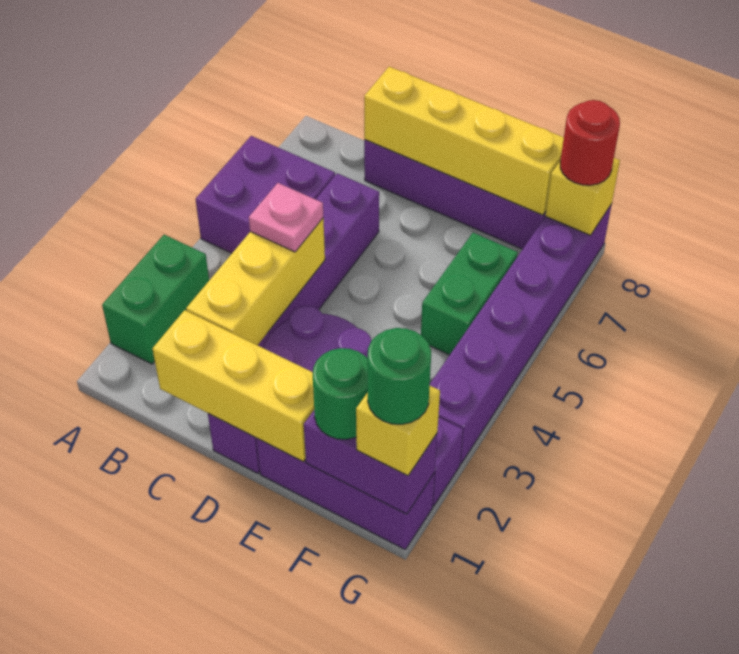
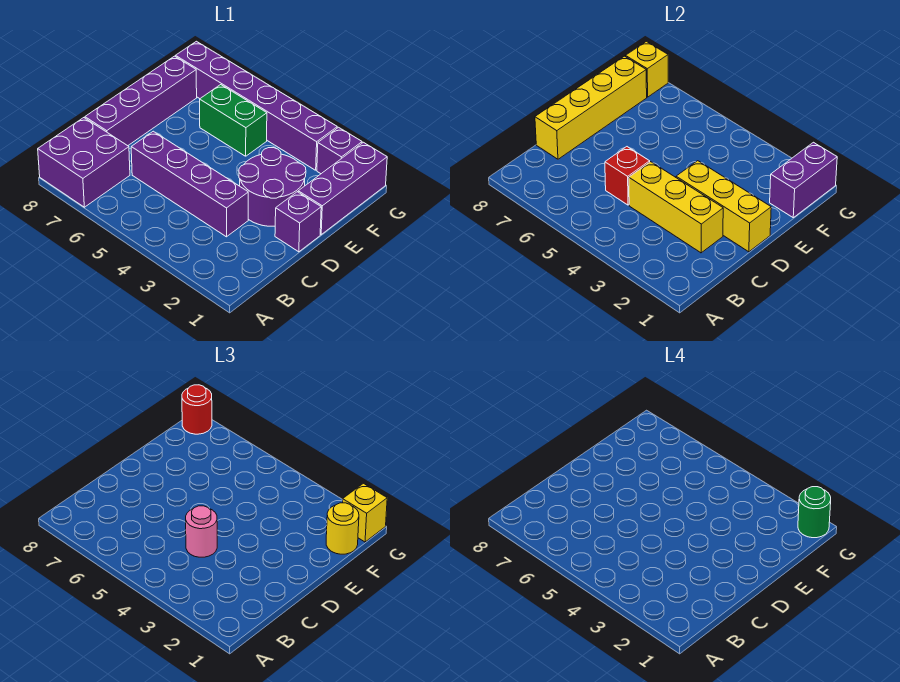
green brick A2:A3 level 1 -> none
purple brick A5:B6 level 1 -> purple brick A7:B8 level 1
yellow brick C1:E1 level 2 -> yellow brick D1:D3 level 2
pink plate C4 level 3 -> pink round brick C4 level 3
none -> red brick C5 level 2
green round brick F1 level 3 -> yellow round brick F1 level 3

